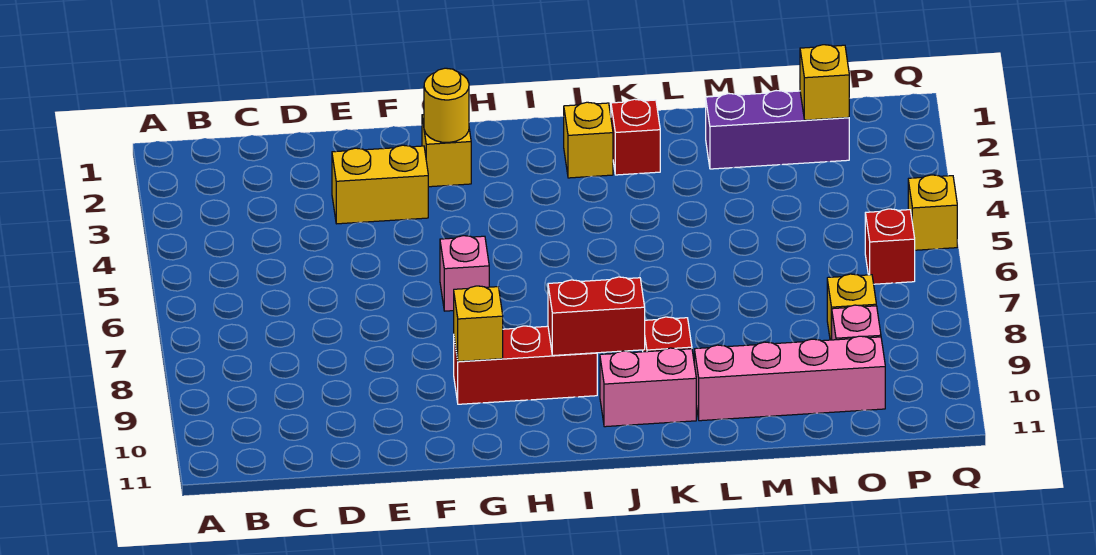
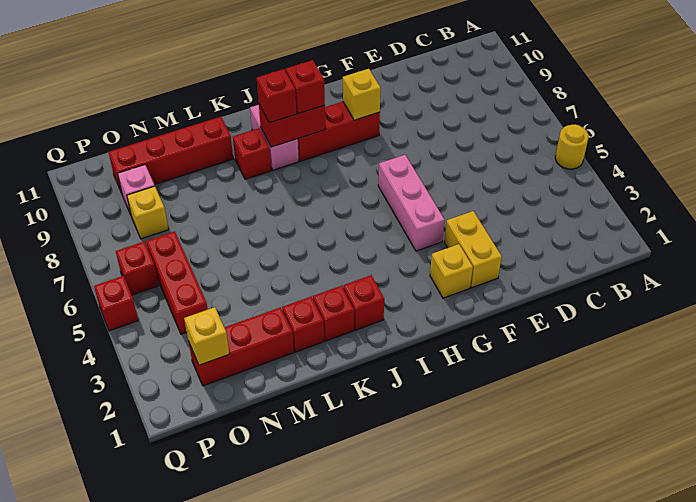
yellow brick E3:F3 level 1 -> yellow brick F2:F3 level 1
yellow round brick G2 level 2 -> yellow round brick A5 level 1
pink brick G6 level 1 -> pink brick G4:G6 level 1
none -> red brick I9 level 3
yellow brick J2 level 1 -> red brick J2 level 1
none -> red brick J9 level 3
pink brick J10:K10 level 1 -> pink brick J9:J10 level 1
none -> red brick L2 level 1
pink brick L10:O10 level 1 -> red brick L10:O10 level 1
purple brick M2:O2 level 1 -> red brick M2:O2 level 1
none -> red brick O4:O6 level 1
yellow brick Q5 level 1 -> red brick Q5 level 1

